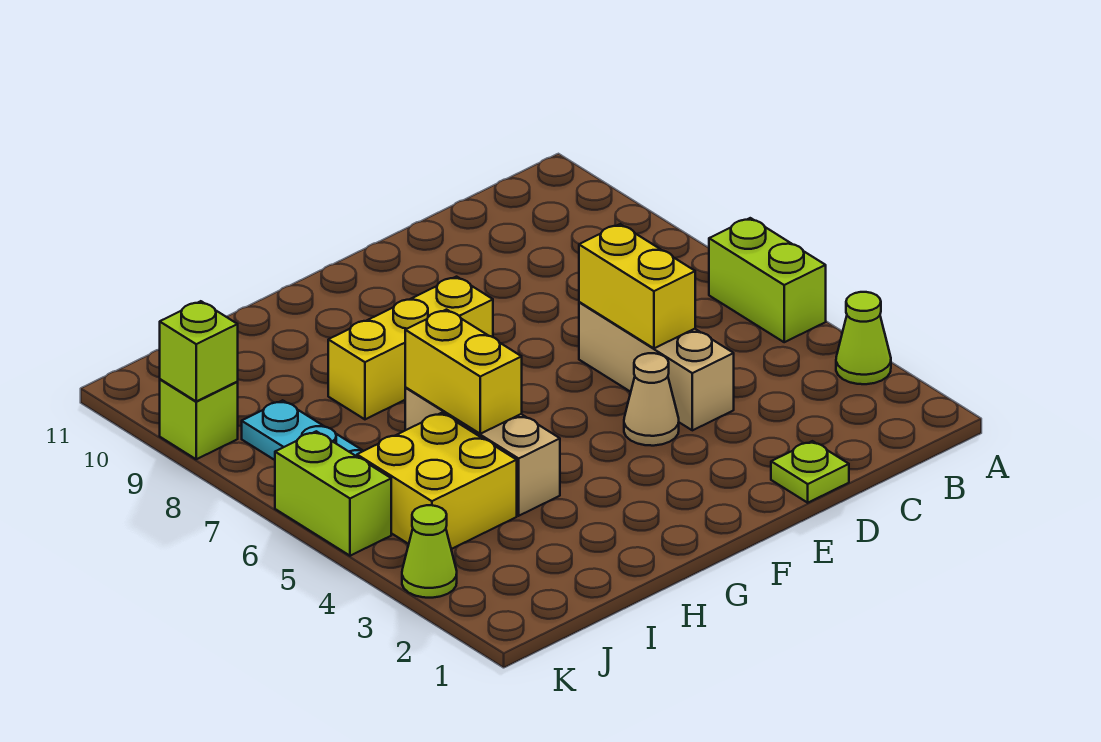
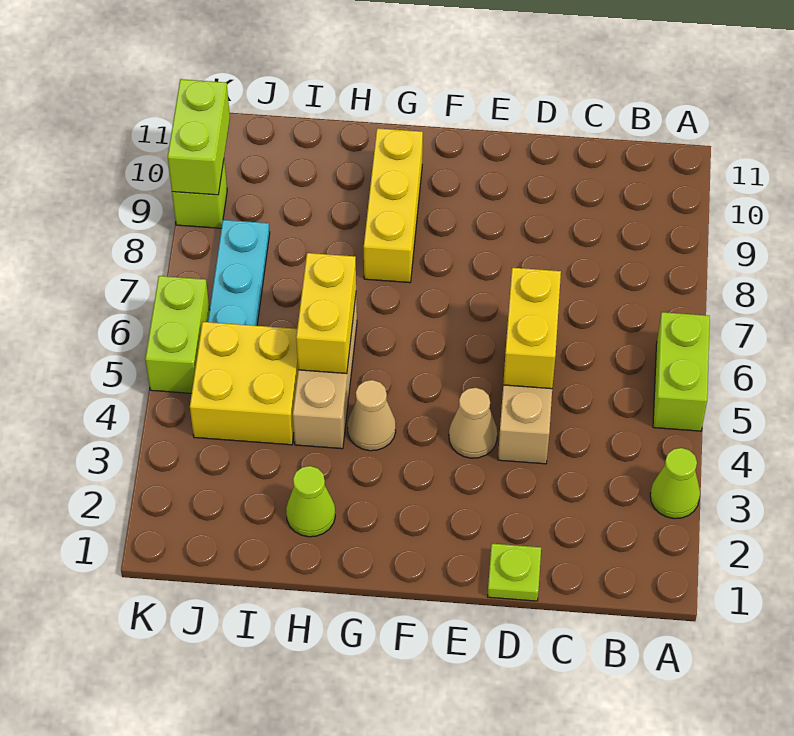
yellow brick F8:H8 level 1 -> yellow brick G8:G10 level 1
none -> tan cone G4 level 1
lime cone K3 level 1 -> lime cone H2 level 1
lime brick K9 level 2 -> lime brick K9:K10 level 2

